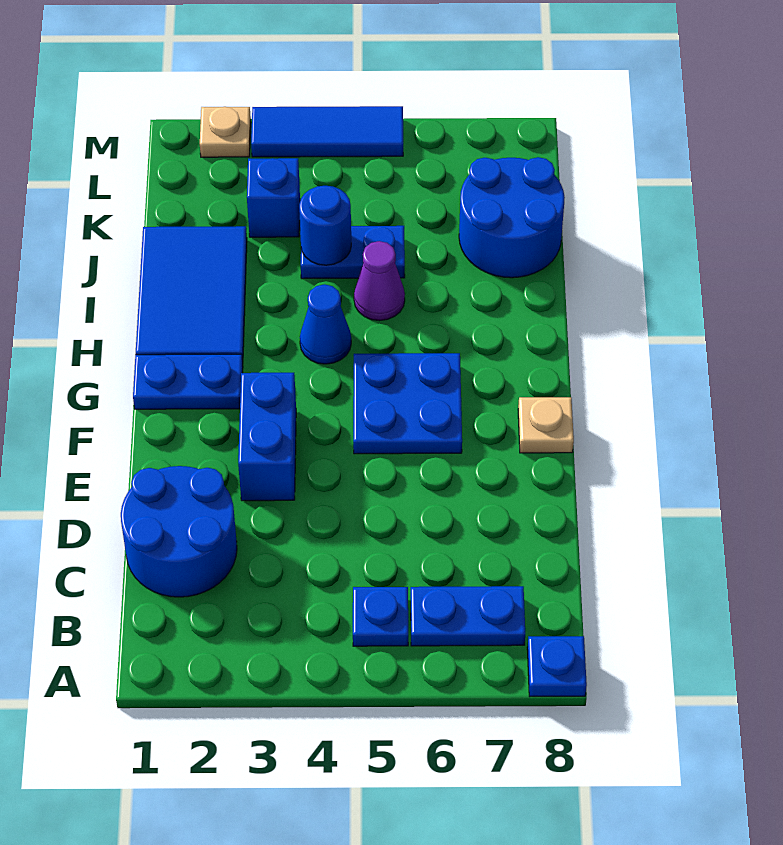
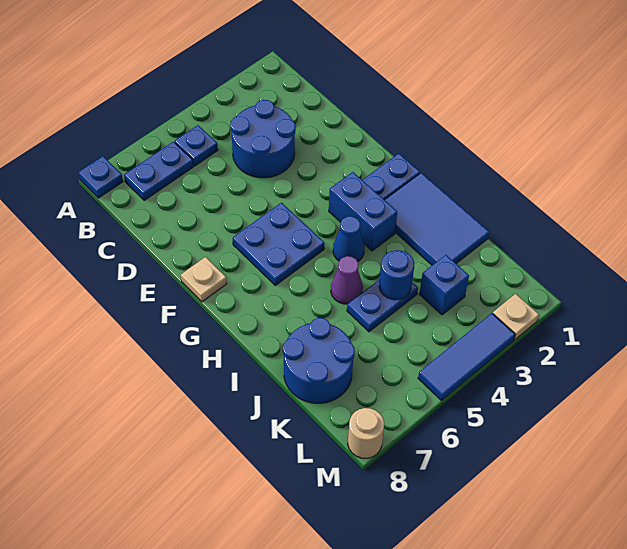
blue round brick C1:D2 level 1 -> blue round brick C3:D4 level 1
blue brick E3:F3 level 1 -> blue brick G3:H3 level 1
none -> tan round brick M8 level 1

